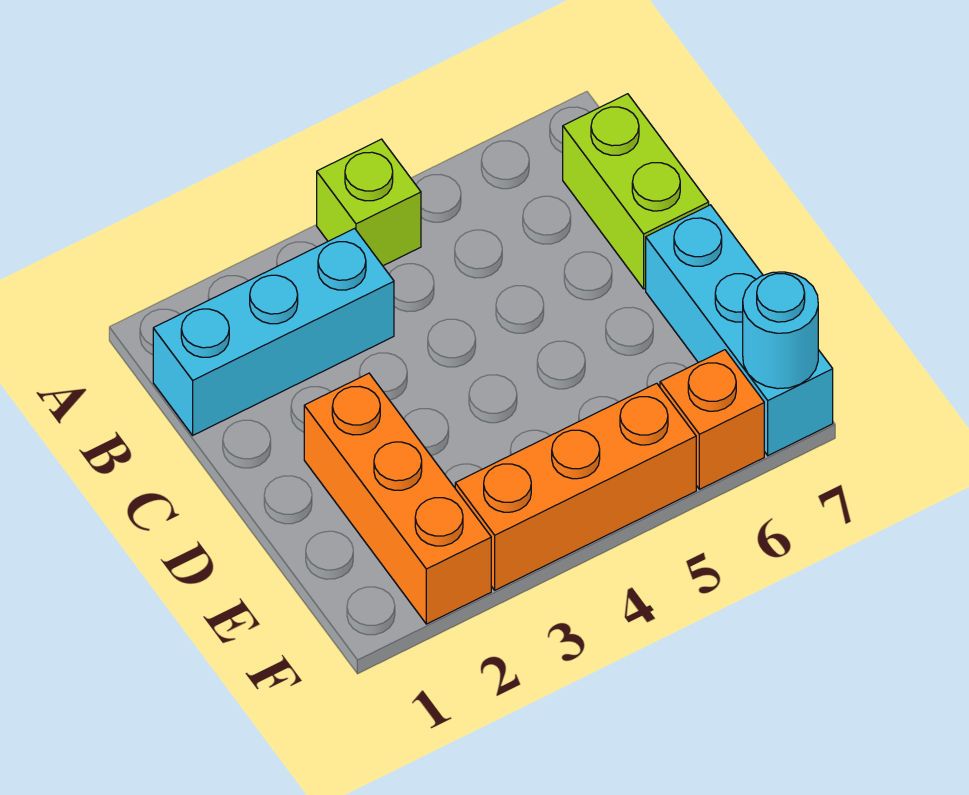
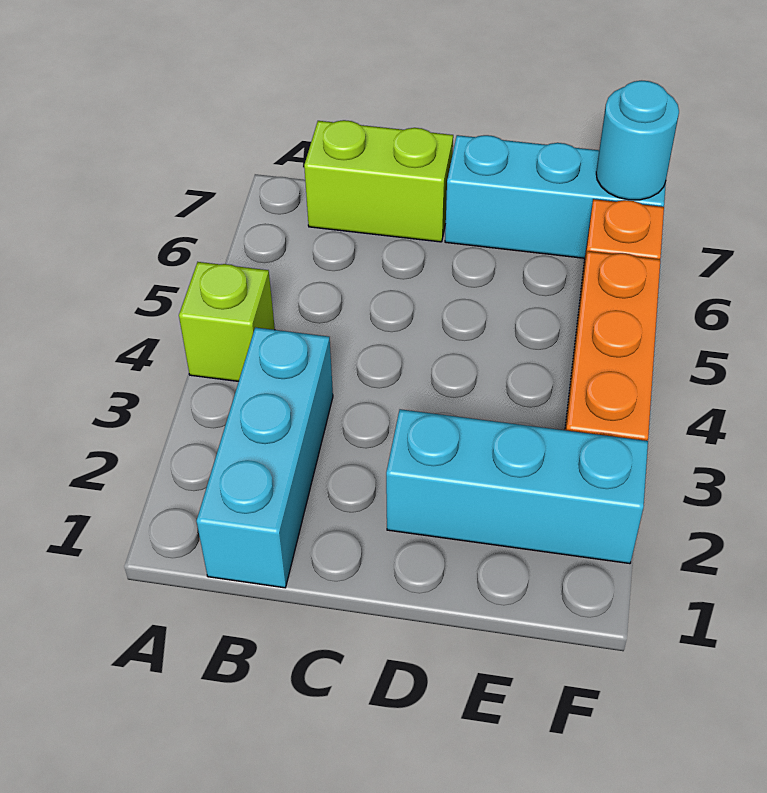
orange brick D2:F2 level 1 -> cyan brick D2:F2 level 1

